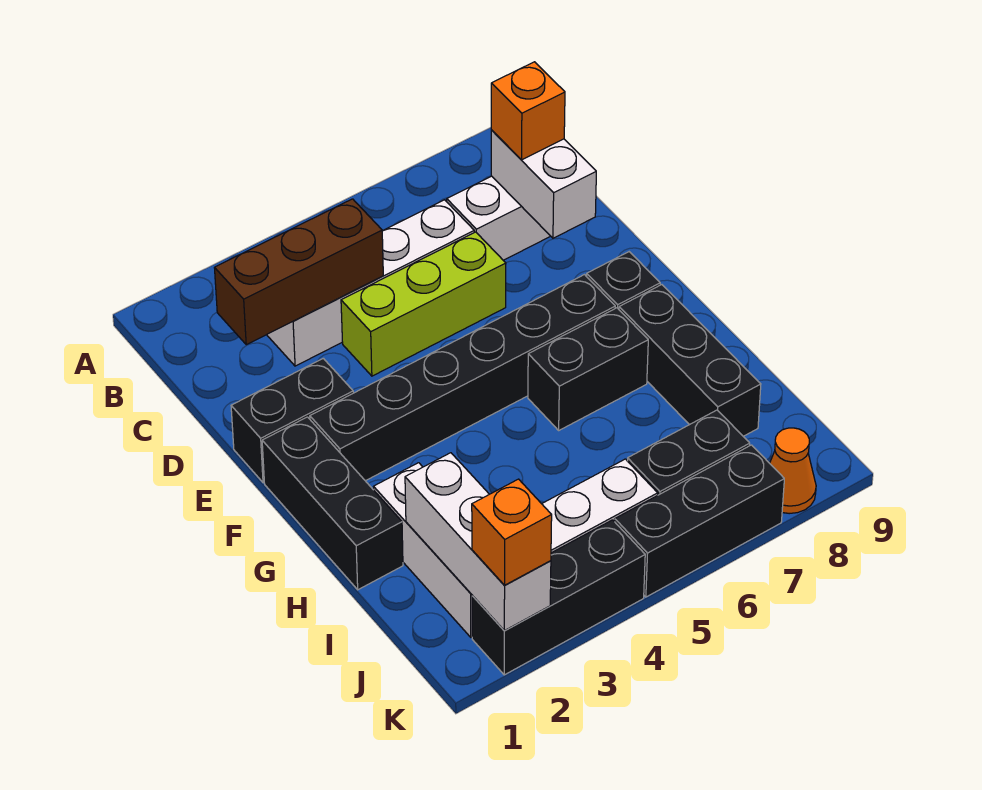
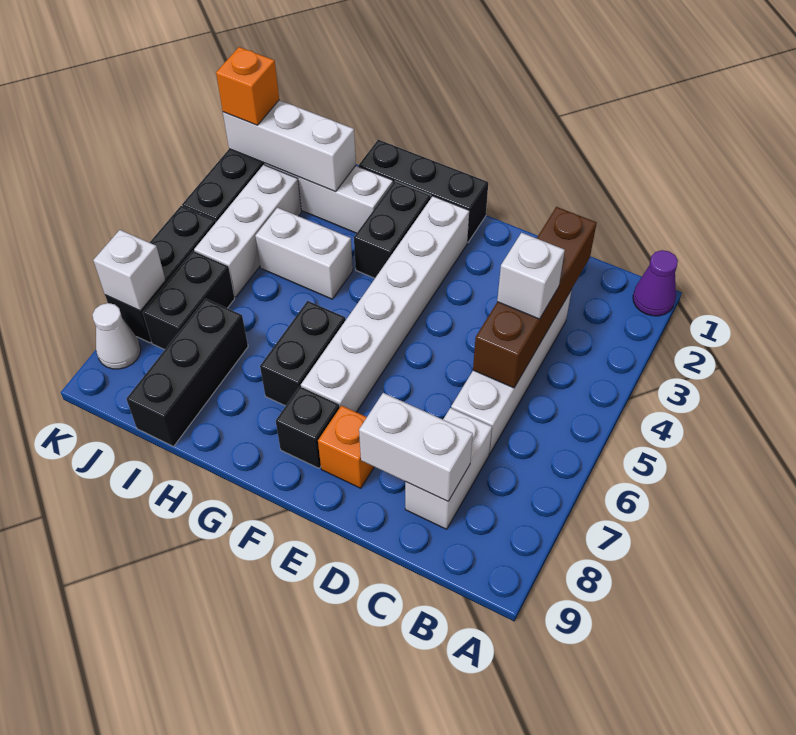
none -> purple cone A1 level 1
brown brick C2:C4 level 2 -> brown brick C2:C5 level 2
none -> white brick C4 level 3
orange brick C8 level 3 -> orange brick E8 level 1
lime brick D4:D6 level 1 -> none
black brick E1:E2 level 1 -> black brick G2:G3 level 1
black brick F2:F7 level 1 -> white brick F2:F7 level 1
black brick G8:I8 level 1 -> black brick I7:I9 level 1
none -> white brick H4:I4 level 1
none -> white brick K7 level 2
orange cone K8 level 1 -> white cone K8 level 1

